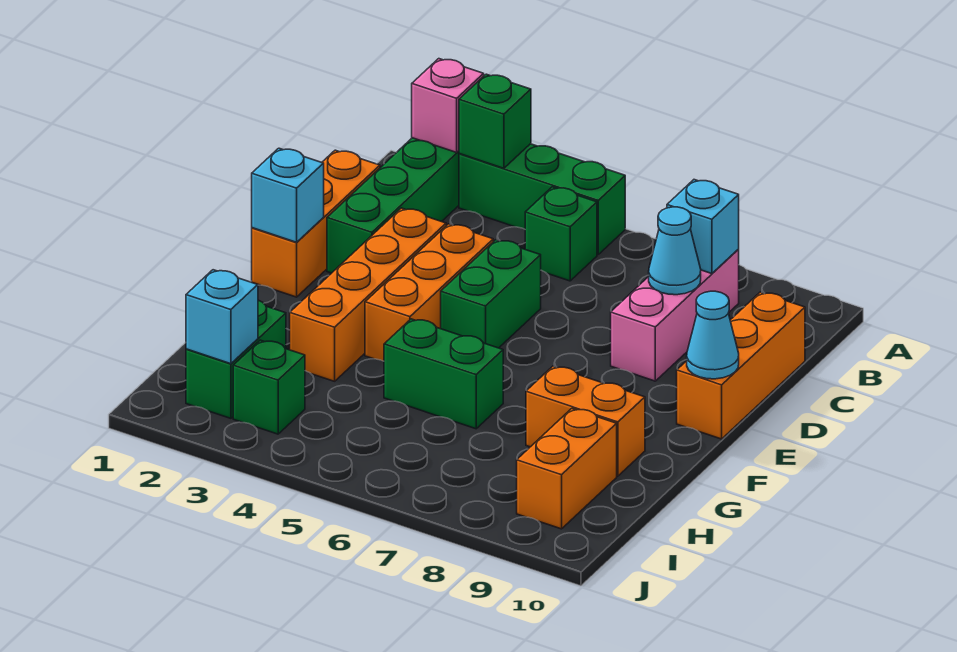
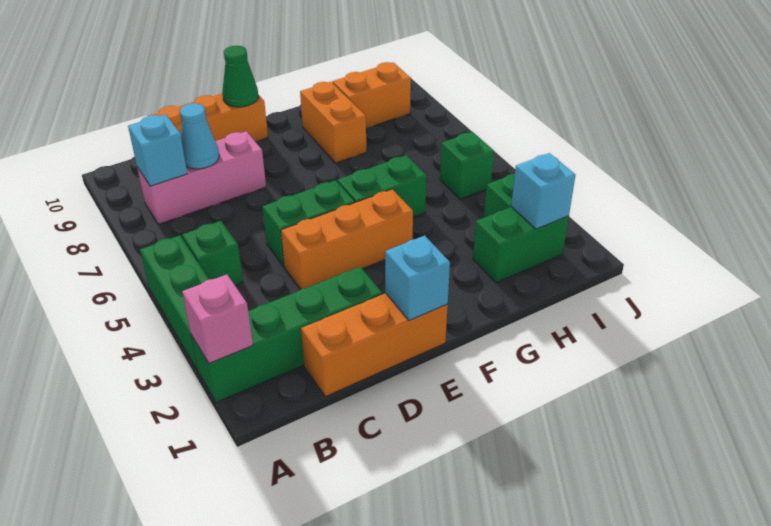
green brick A3 level 2 -> green brick I5 level 1
orange brick D3:G3 level 1 -> none
cyan cone E10 level 2 -> green cone E10 level 2
green brick G5:G6 level 1 -> green brick F5:G5 level 1

